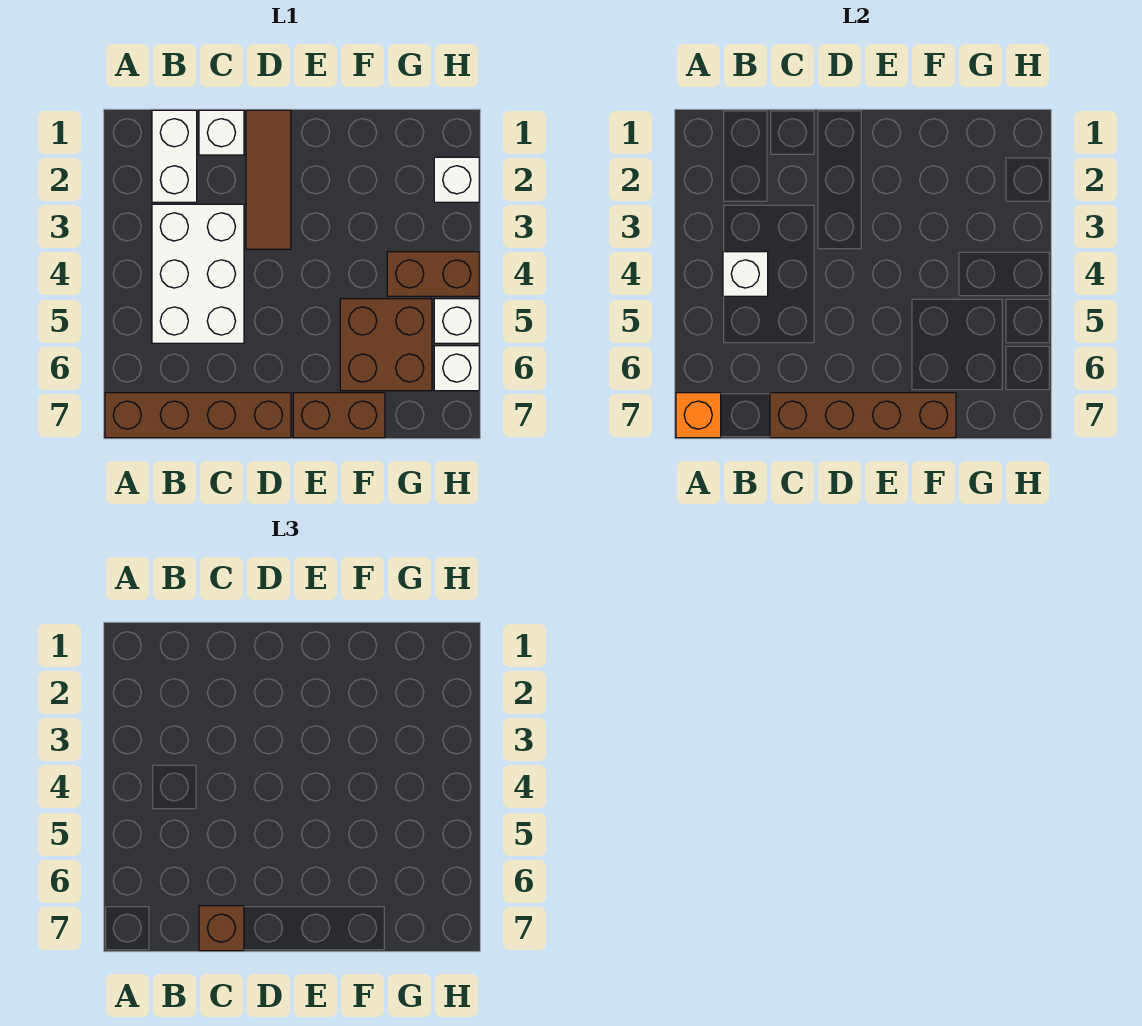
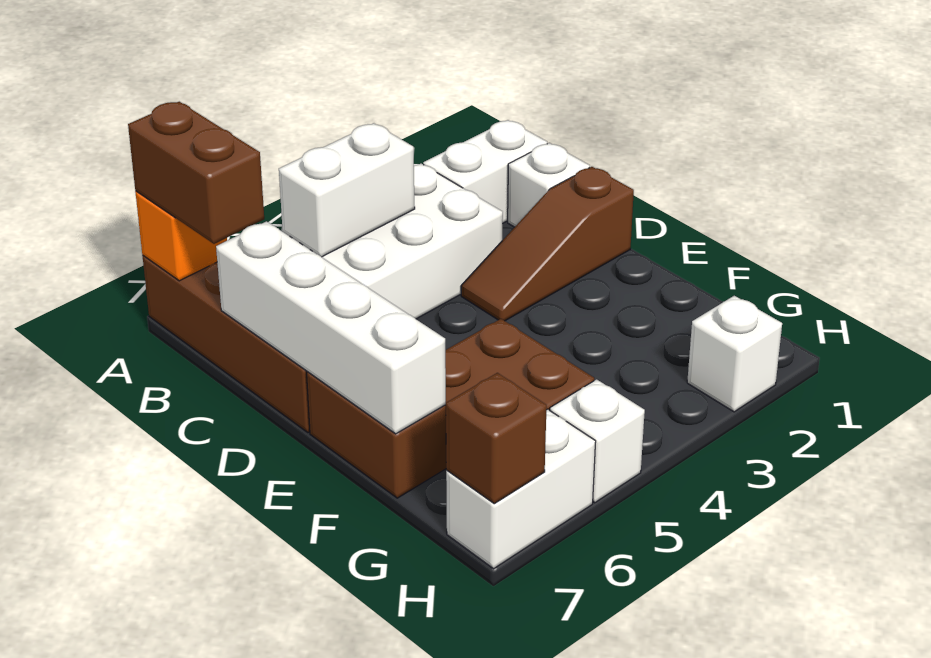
white brick B4 level 2 -> white brick B4:B5 level 2
brown brick C7:F7 level 2 -> white brick C7:F7 level 2
brown brick C7 level 3 -> brown brick H7 level 2
brown tile D1:D3 level 1 -> brown slope D1:D3 level 1 top 1
brown brick G4:H4 level 1 -> brown brick A7:B7 level 3
white brick H6 level 1 -> white brick H6:H7 level 1

